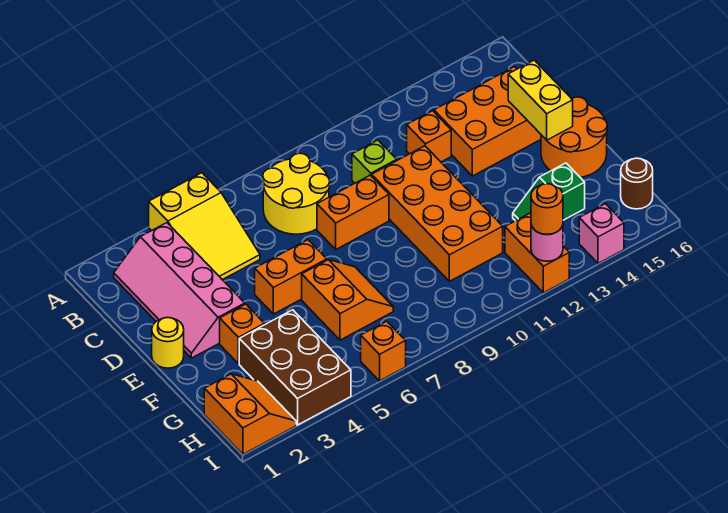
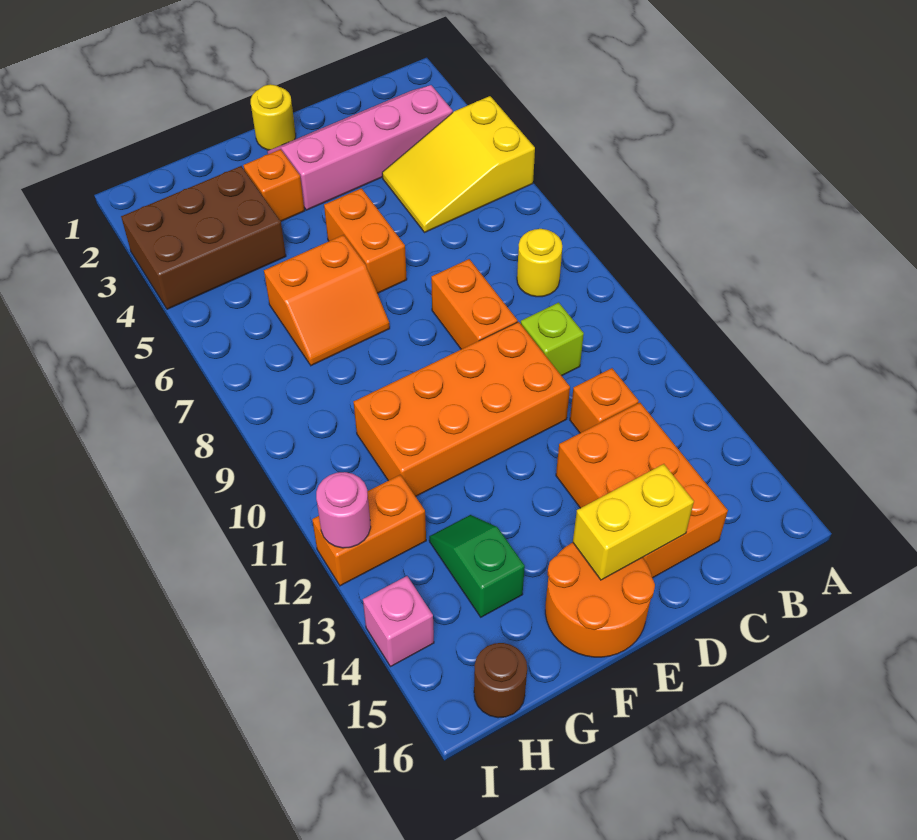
yellow round brick B7:C8 level 1 -> yellow round brick B8 level 1
orange slope H1:I2 level 1 top 1 -> none
orange brick I6 level 1 -> none
orange round brick I12 level 3 -> none

